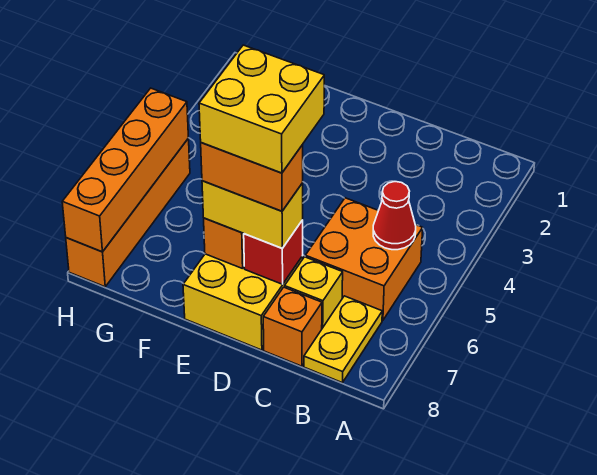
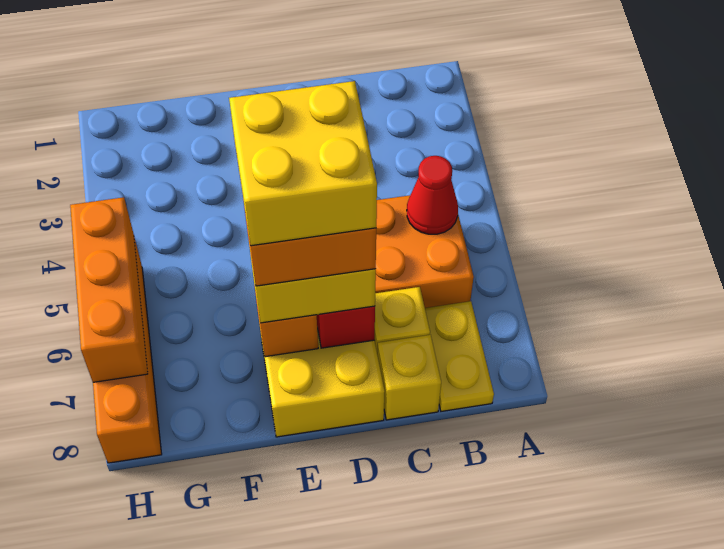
orange brick C8 level 1 -> yellow brick C8 level 1
orange brick H5:H8 level 2 -> orange brick H5:H7 level 2

